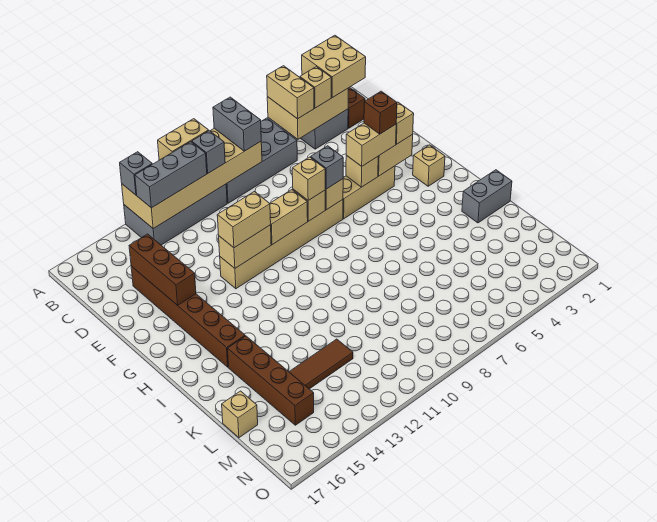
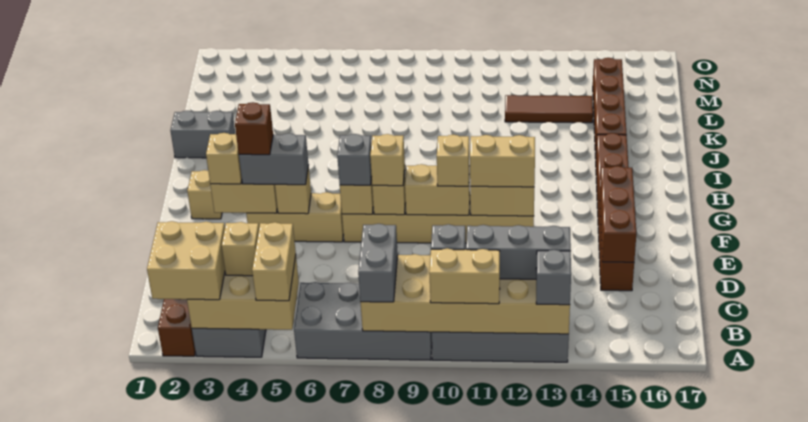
tan brick F4:F5 level 3 -> grey brick F4:F5 level 3
tan brick L17 level 1 -> tan brick F10 level 3

